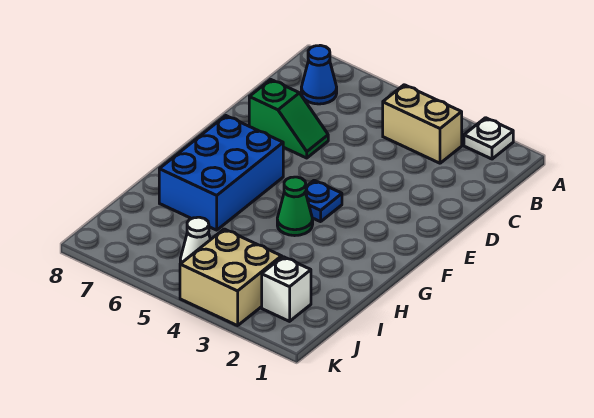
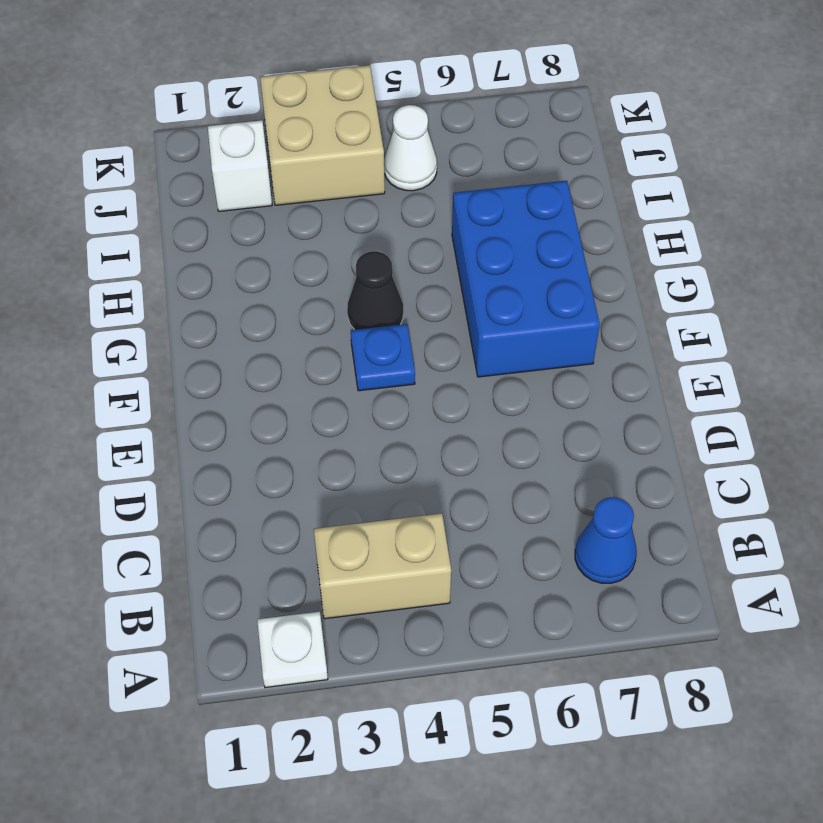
green slope D6:D7 level 1 top 7 -> none
green cone G4 level 1 -> black cone G4 level 1

